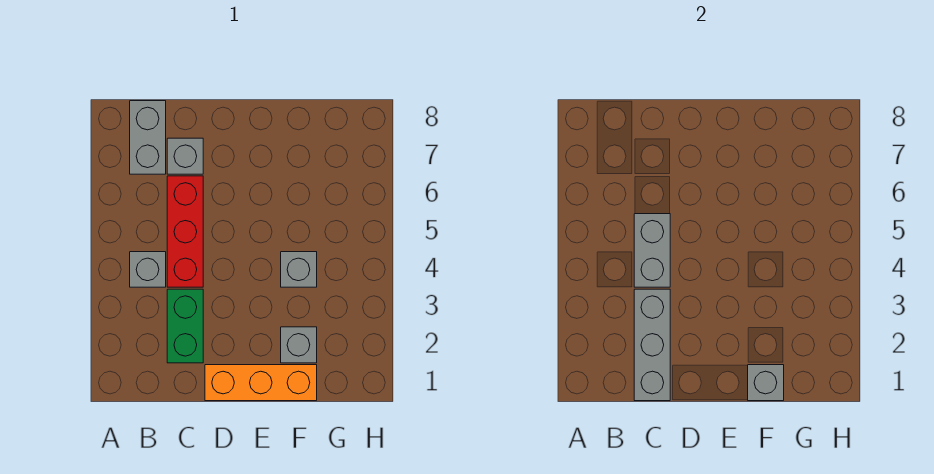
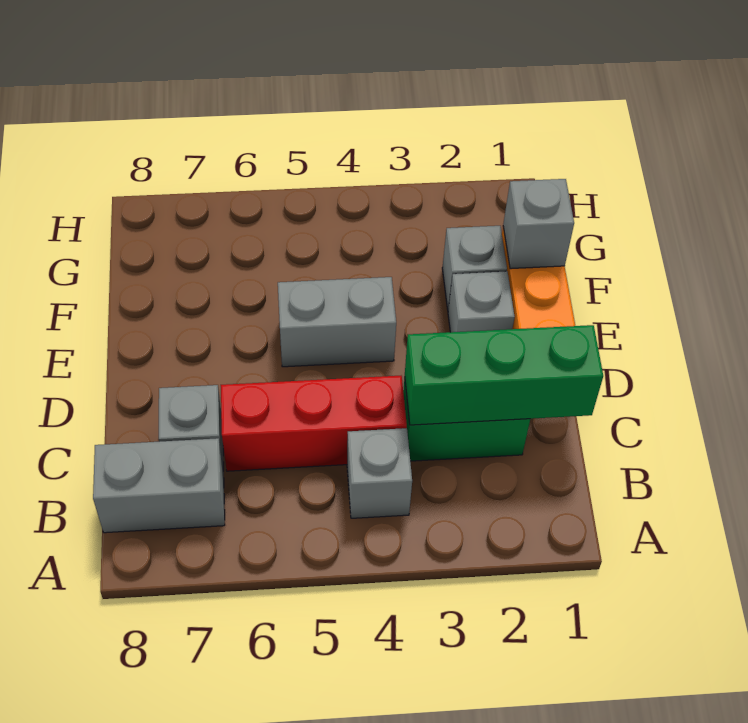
grey brick C1:C3 level 2 -> green brick C1:C3 level 2
grey brick C4:C5 level 2 -> grey brick E4:E5 level 1
grey brick F4 level 1 -> grey brick E2 level 1

